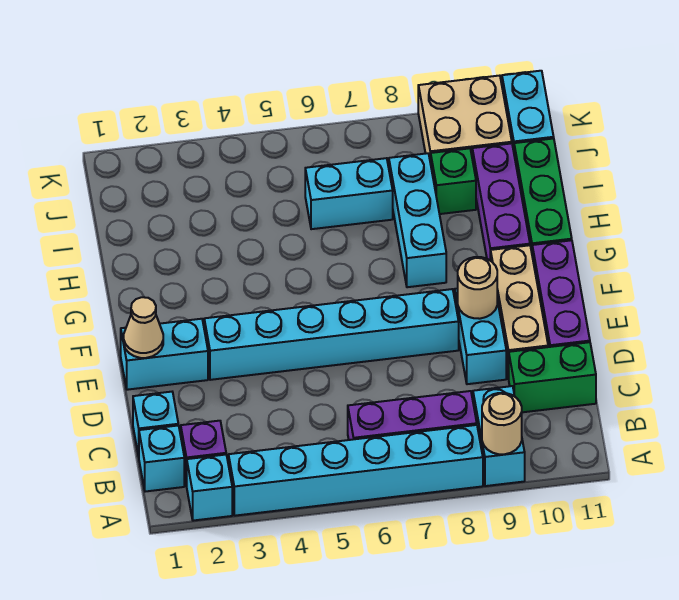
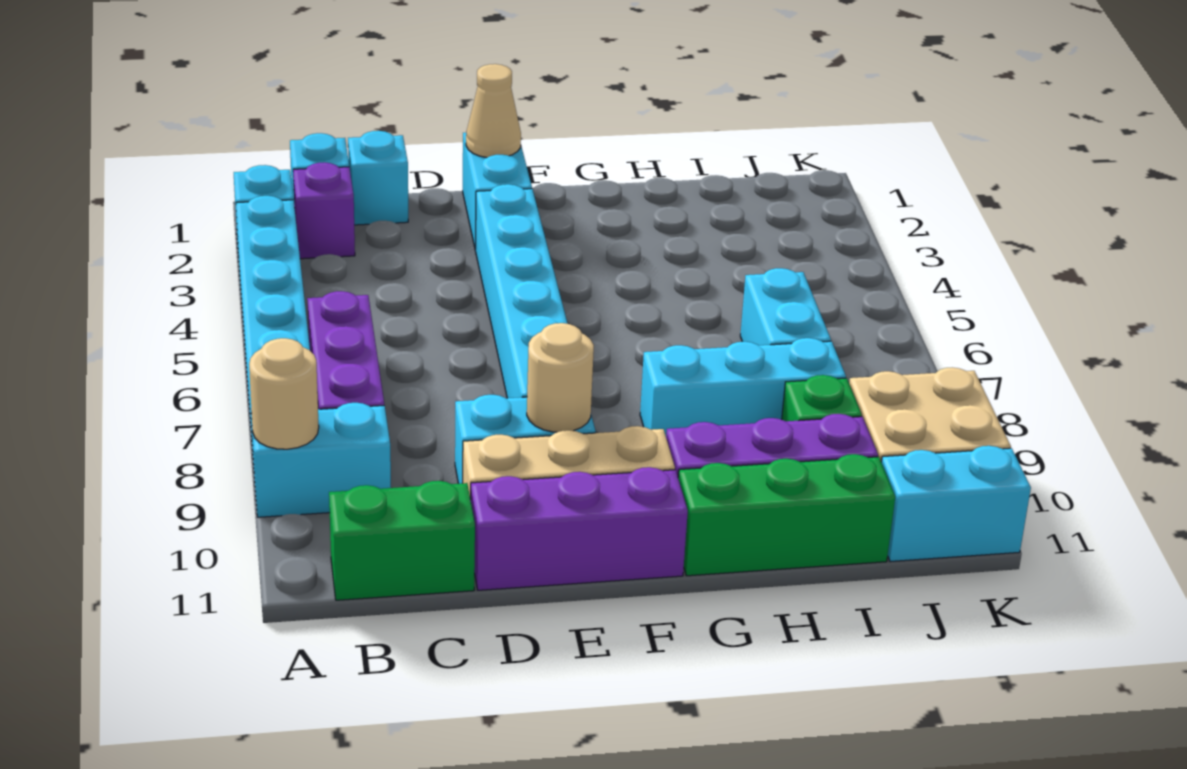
green brick C10:C11 level 1 -> green brick B11:C11 level 1

